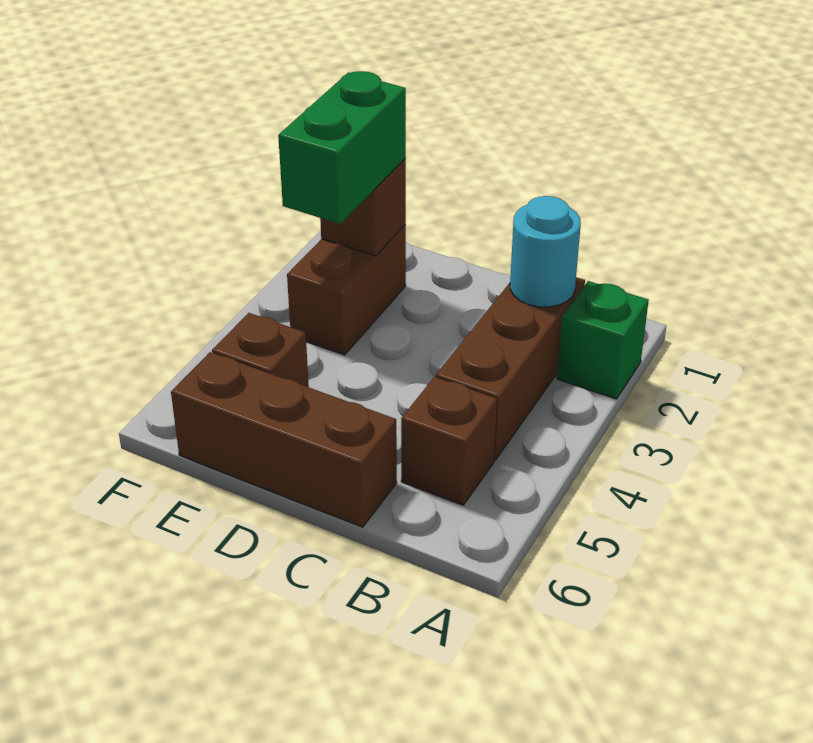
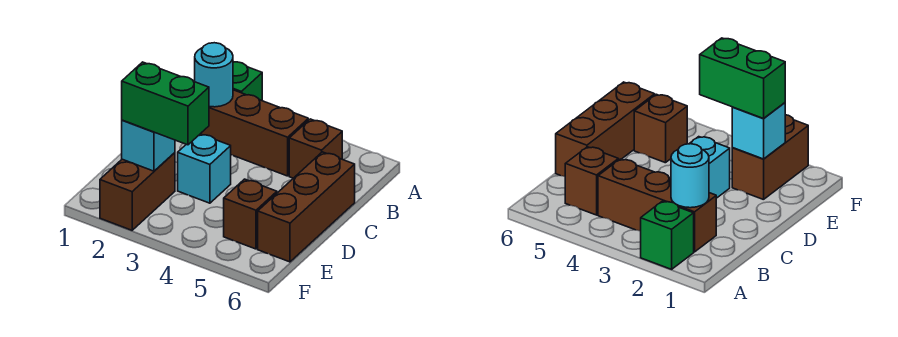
none -> cyan brick D3 level 1
brown brick E2:E3 level 1 -> brown brick E2:F2 level 1
brown brick E2 level 2 -> cyan brick E2 level 2

